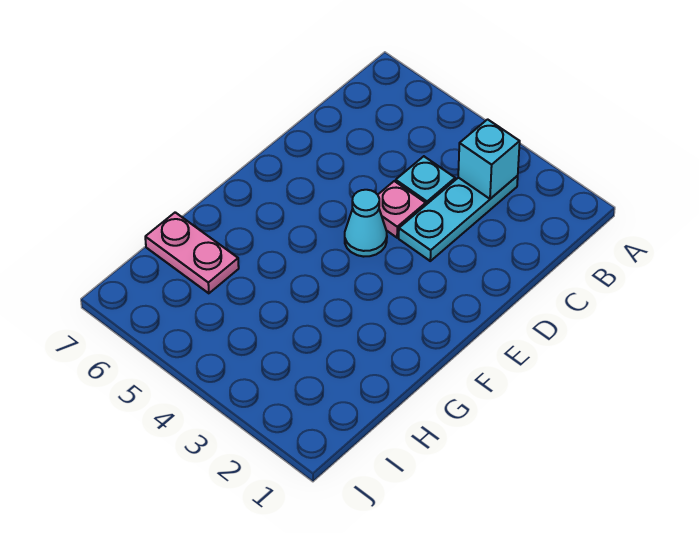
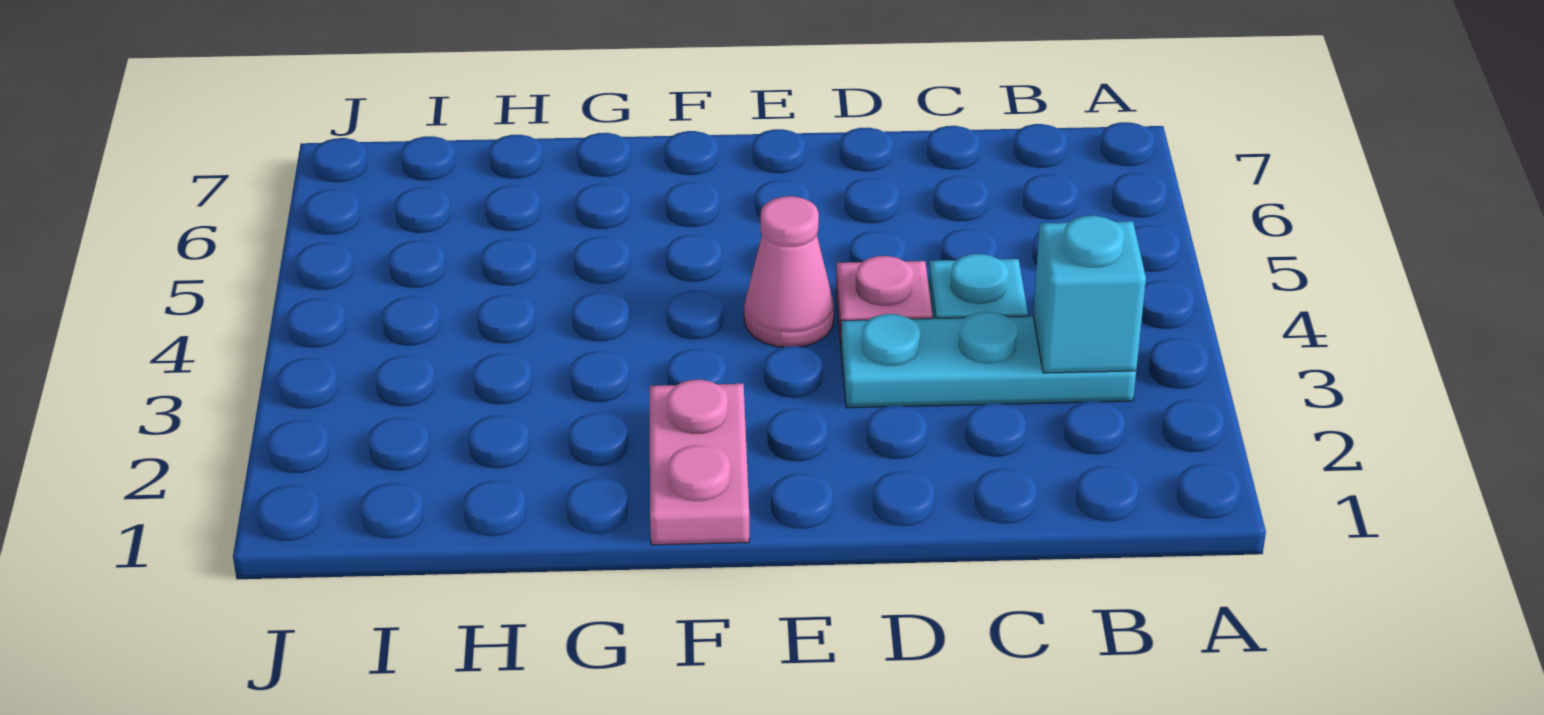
cyan cone E4 level 1 -> pink cone E4 level 1
pink plate H6:H7 level 1 -> pink plate F1:F2 level 1

